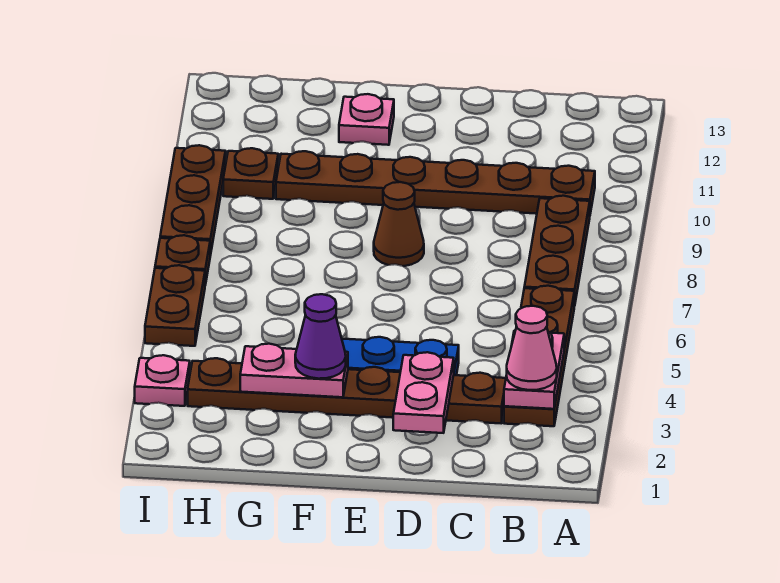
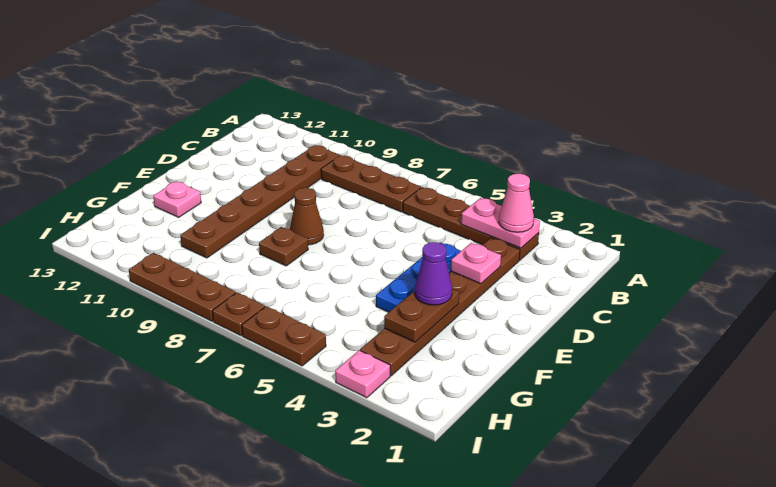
pink plate D2:D3 level 2 -> pink plate D3 level 2
pink plate F3:G3 level 2 -> brown plate F3:G3 level 2
brown plate H10 level 1 -> brown plate F8 level 1

